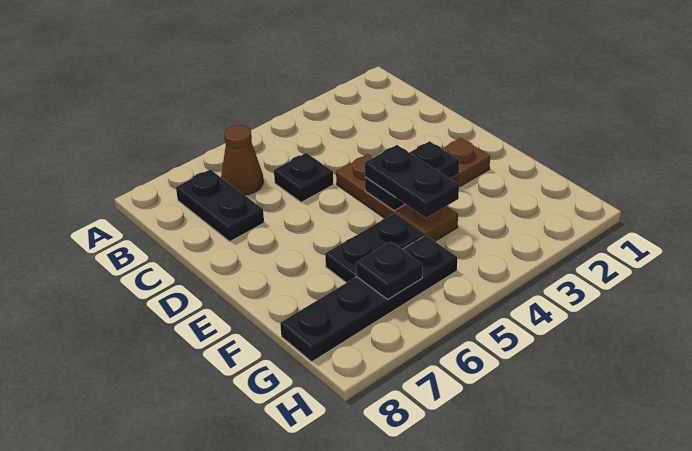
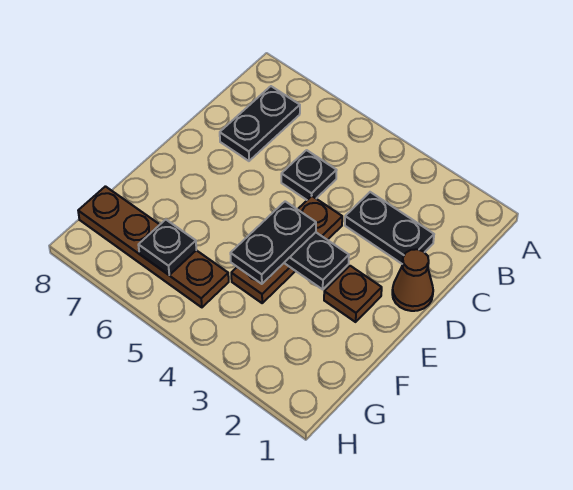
brown cone B6 level 1 -> brown cone D1 level 1
black plate F5:F6 level 1 -> black plate C2:C3 level 1
black plate G5:G8 level 1 -> brown plate G5:G8 level 1

